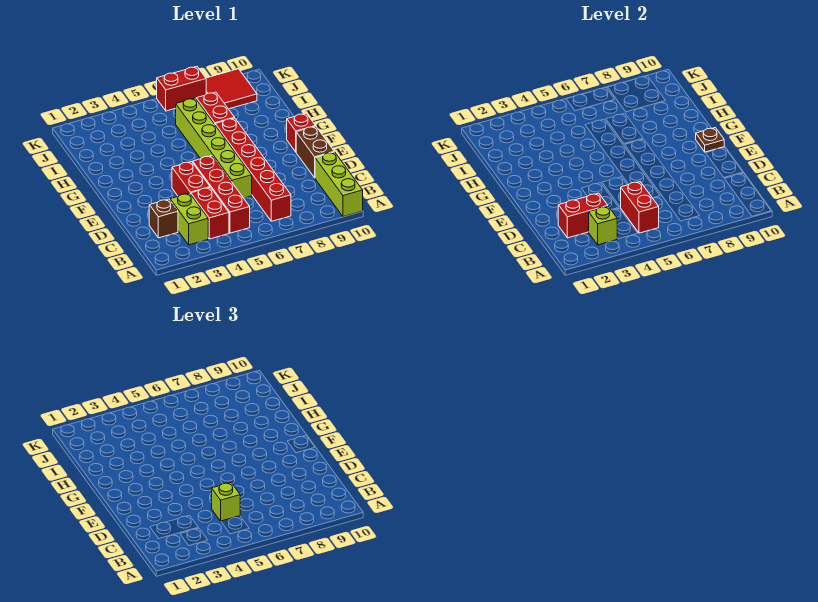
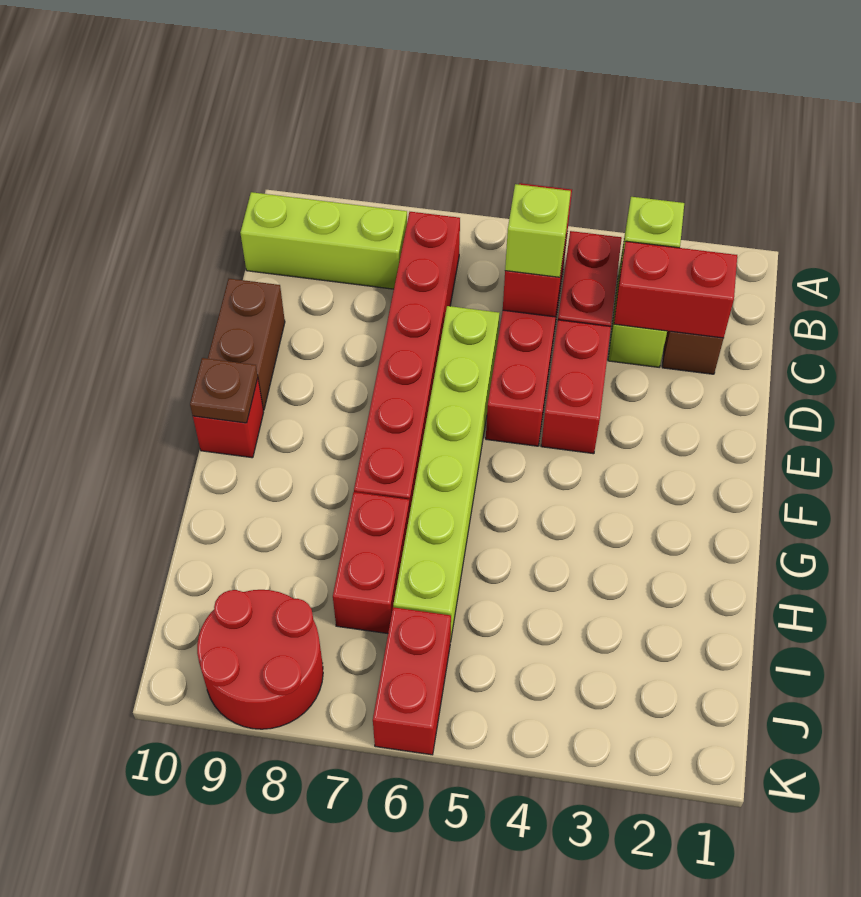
lime brick A10:C10 level 1 -> lime brick B8:B10 level 1
red tile J8:K9 level 1 -> red round brick J8:K9 level 1
red brick K6:K7 level 1 -> red brick J6:K6 level 1

